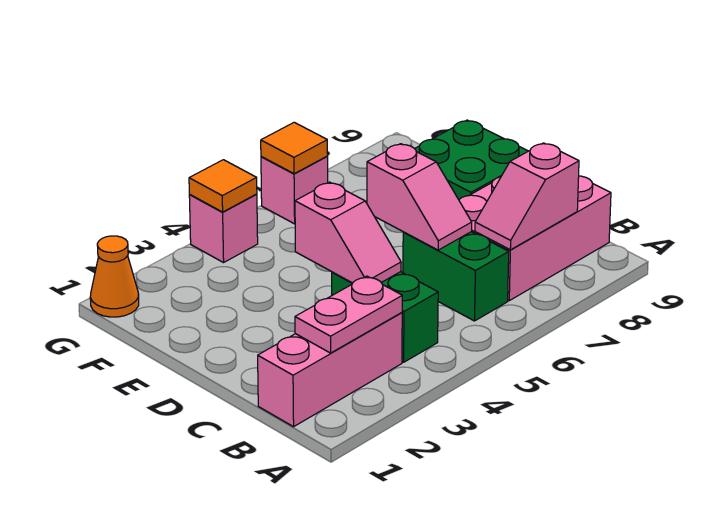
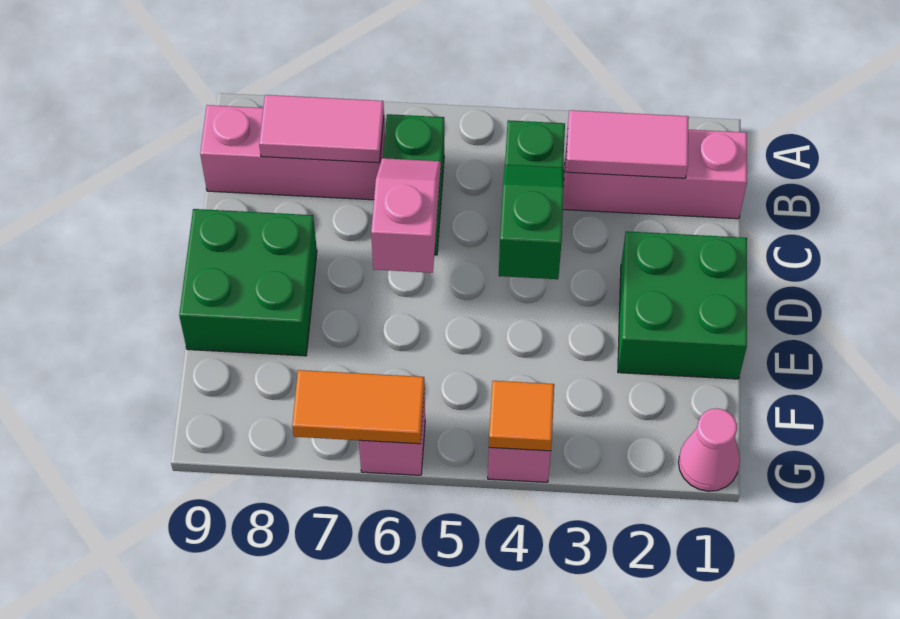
pink plate B2:B3 level 2 -> pink tile B2:B3 level 2
pink brick B7:C9 level 1 -> pink brick B7:B9 level 1
pink slope B7:B8 level 2 top 8 -> pink tile B7:B8 level 2
pink slope C4:D4 level 2 top D -> green slope C4:D4 level 2 top D
none -> green brick D1:E2 level 1
orange cone G1 level 1 -> pink cone G1 level 1
orange tile G6 level 2 -> orange tile G6:G7 level 2

